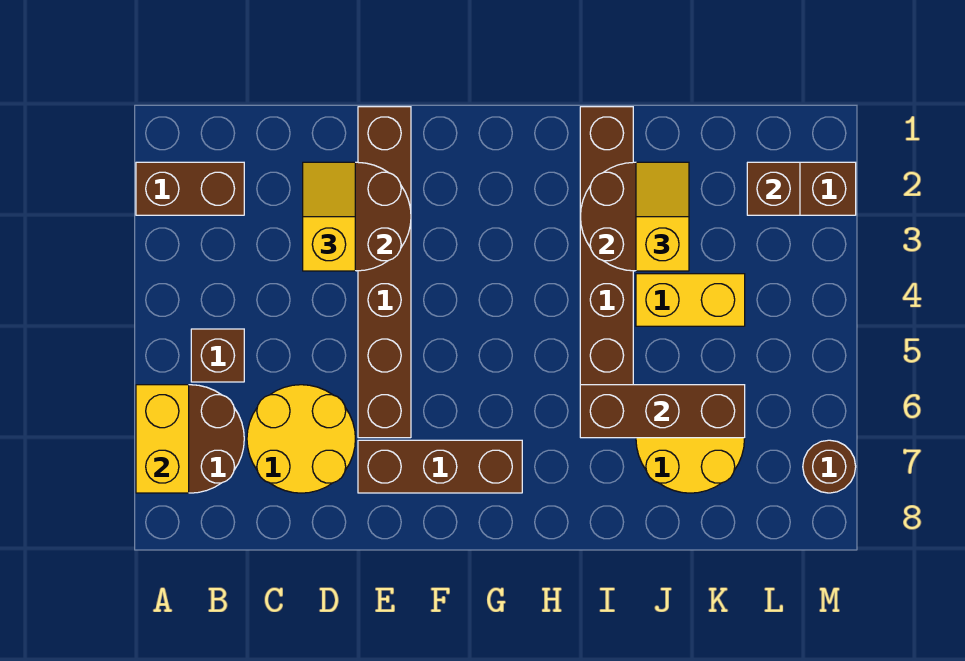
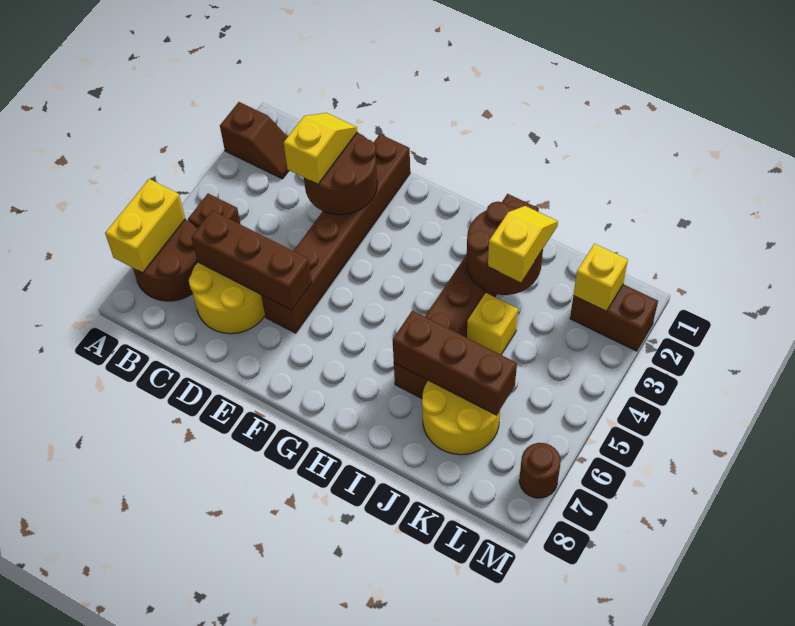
brown brick A2:B2 level 1 -> brown slope A2:B2 level 1 top A
brown brick E7:G7 level 1 -> brown brick C6:E6 level 2
yellow brick J4:K4 level 1 -> yellow brick J4 level 1
brown brick L2 level 2 -> yellow brick L2 level 2

